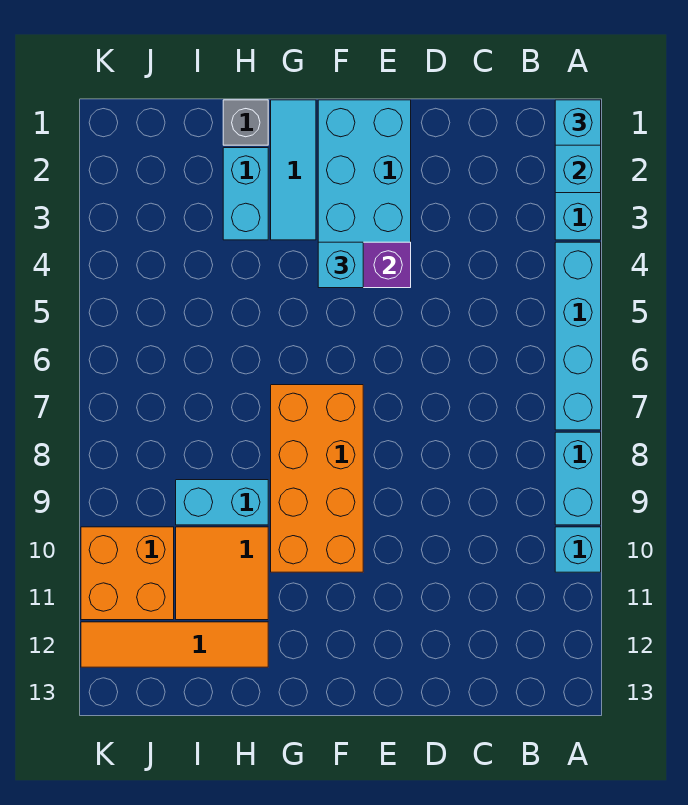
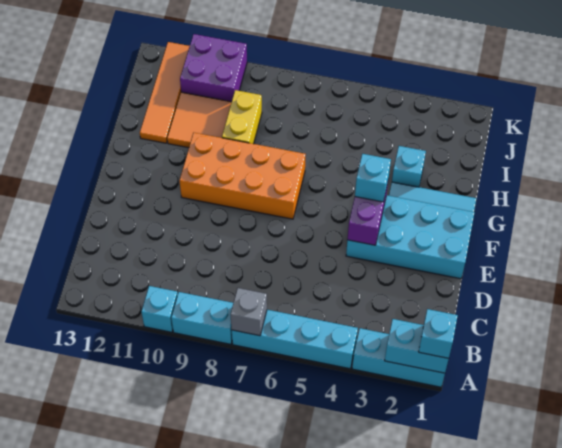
grey brick H1 level 1 -> grey brick A7 level 2
cyan brick H2:H3 level 1 -> cyan brick H3 level 1
cyan brick H9:I9 level 1 -> yellow brick H9:I9 level 1
orange brick J10:K11 level 1 -> purple brick J10:K11 level 1

